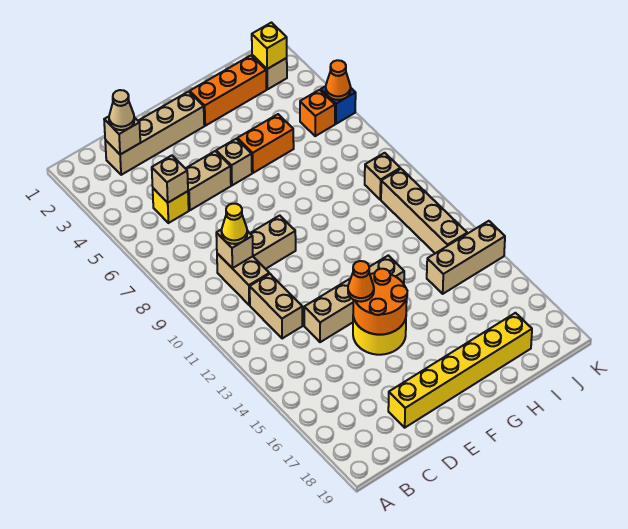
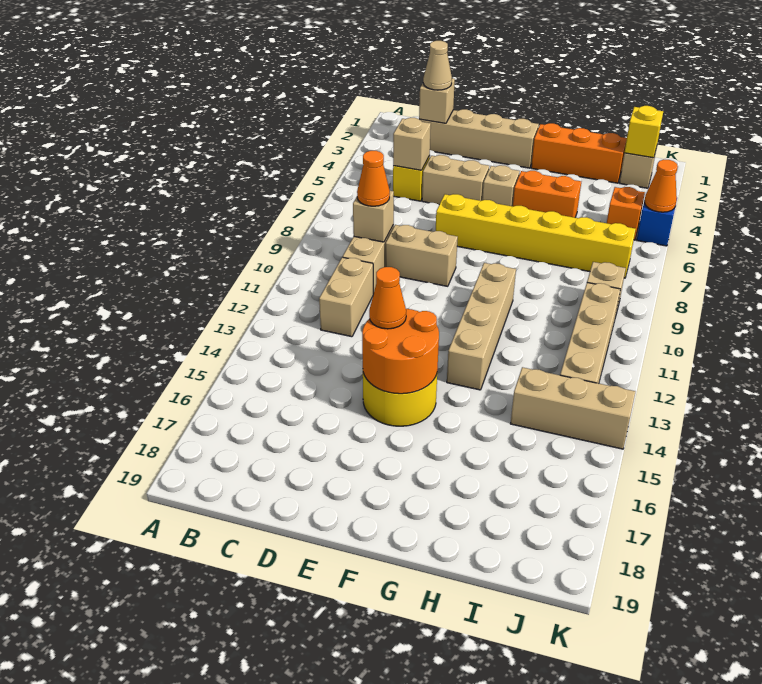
yellow cone C9 level 3 -> orange cone C9 level 3
tan brick D13:G13 level 1 -> tan brick G10:G13 level 1
yellow brick D18:I18 level 1 -> yellow brick E7:J7 level 1

